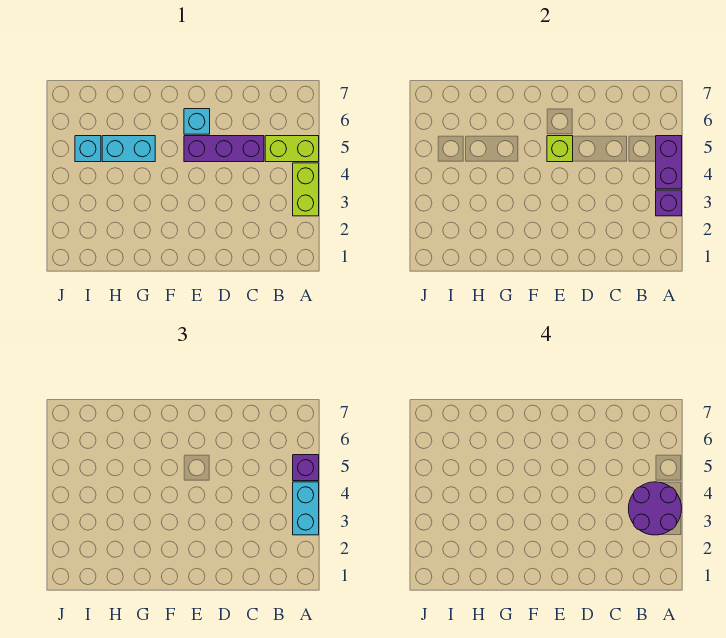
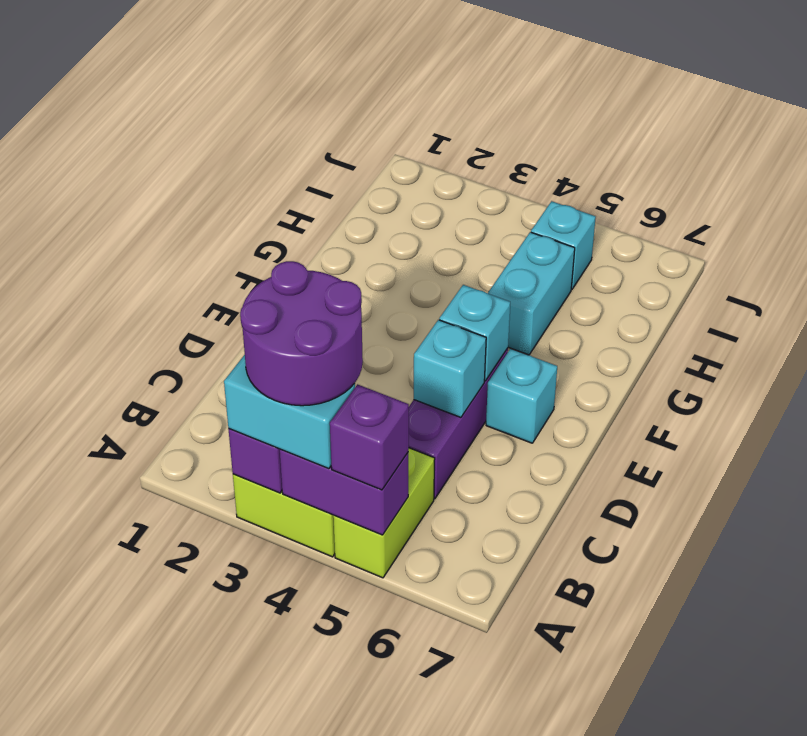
none -> cyan brick D5 level 2
lime brick E5 level 2 -> cyan brick E5 level 2

